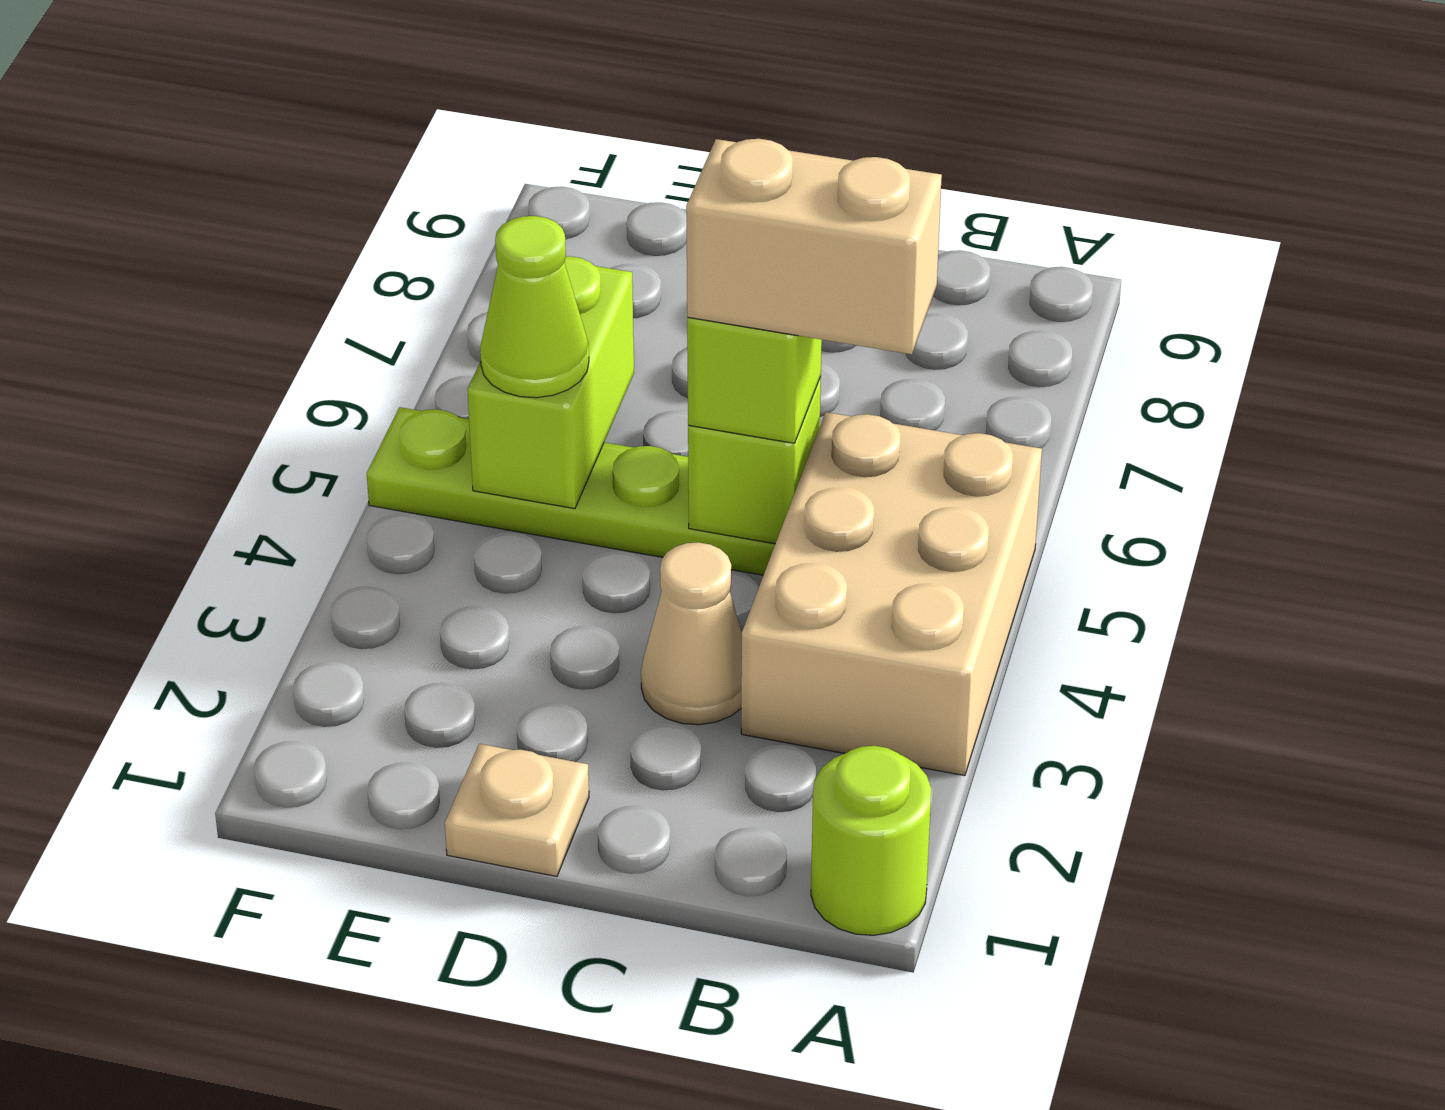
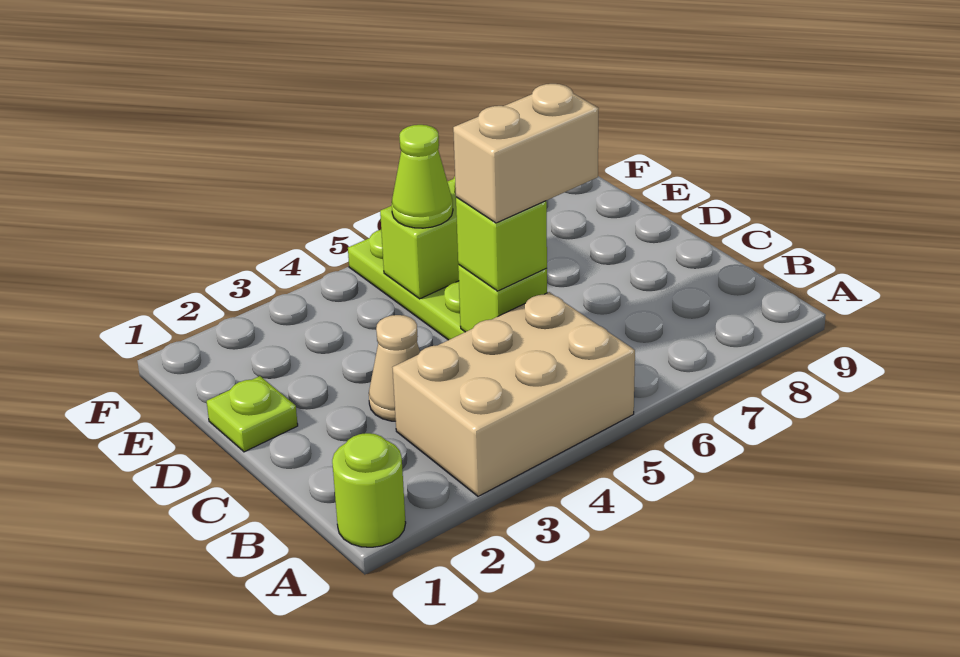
tan brick B5:C5 level 4 -> tan brick C5:C6 level 4
tan plate D1 level 1 -> lime plate D1 level 1

